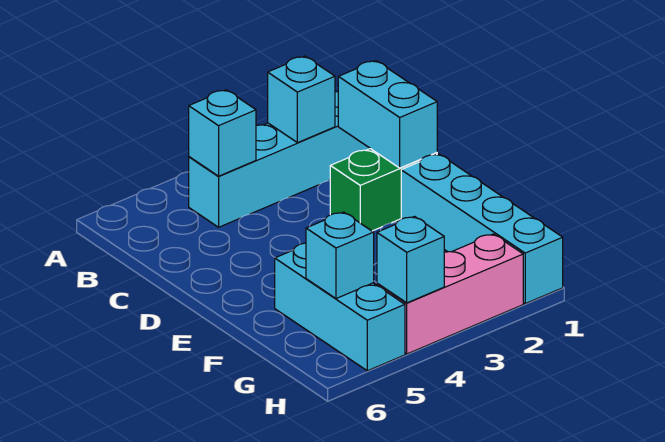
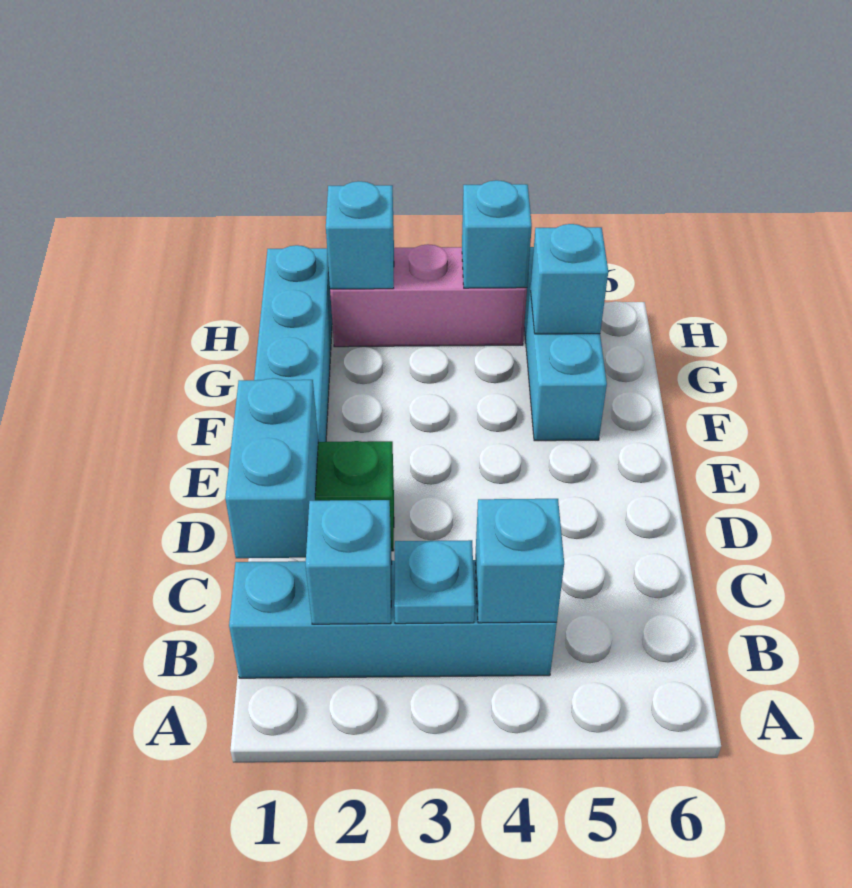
none -> cyan plate B3 level 2
none -> cyan brick H2 level 2

